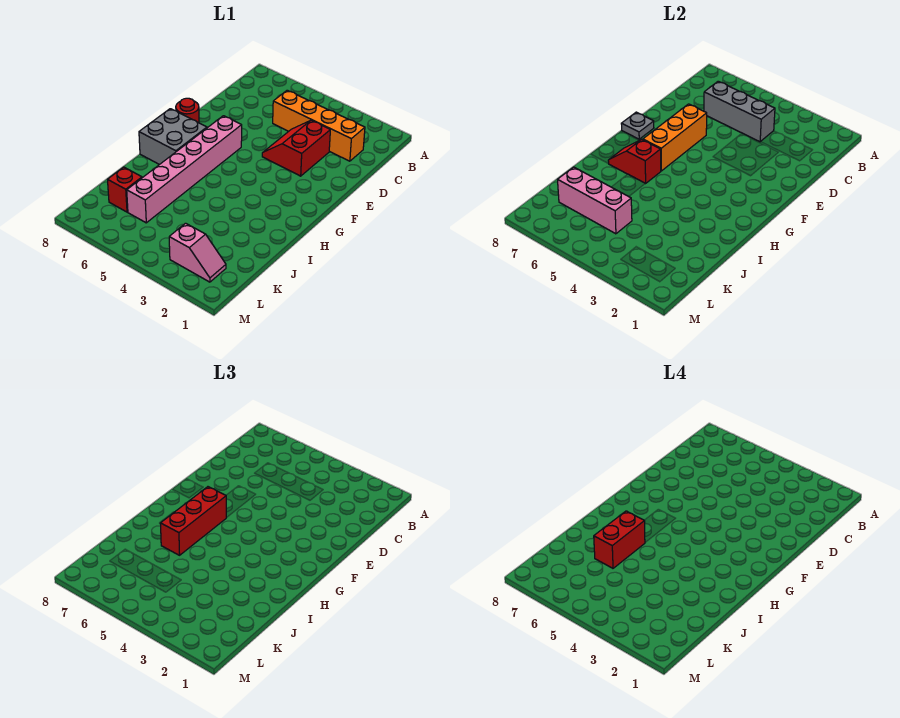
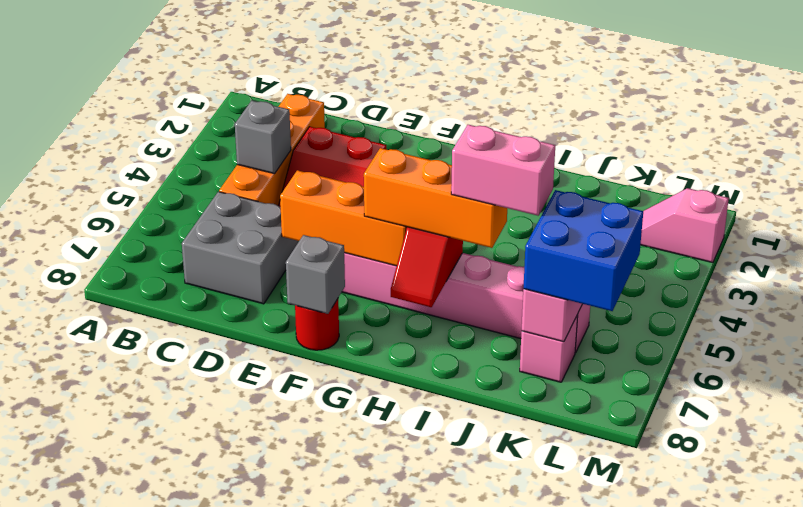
grey brick C4:C6 level 2 -> grey brick C4 level 2
grey plate F8 level 2 -> grey brick F8 level 2
red brick G6:I6 level 3 -> orange brick G6:I6 level 3
grey brick G7:H8 level 1 -> grey brick C6:D7 level 1
red brick I6:J6 level 4 -> pink brick I6:J6 level 4
none -> blue brick K6:L7 level 3
red brick K7 level 1 -> pink brick K7 level 1
pink slope L2:L3 level 1 top 3 -> pink slope L2:M2 level 1 top M

